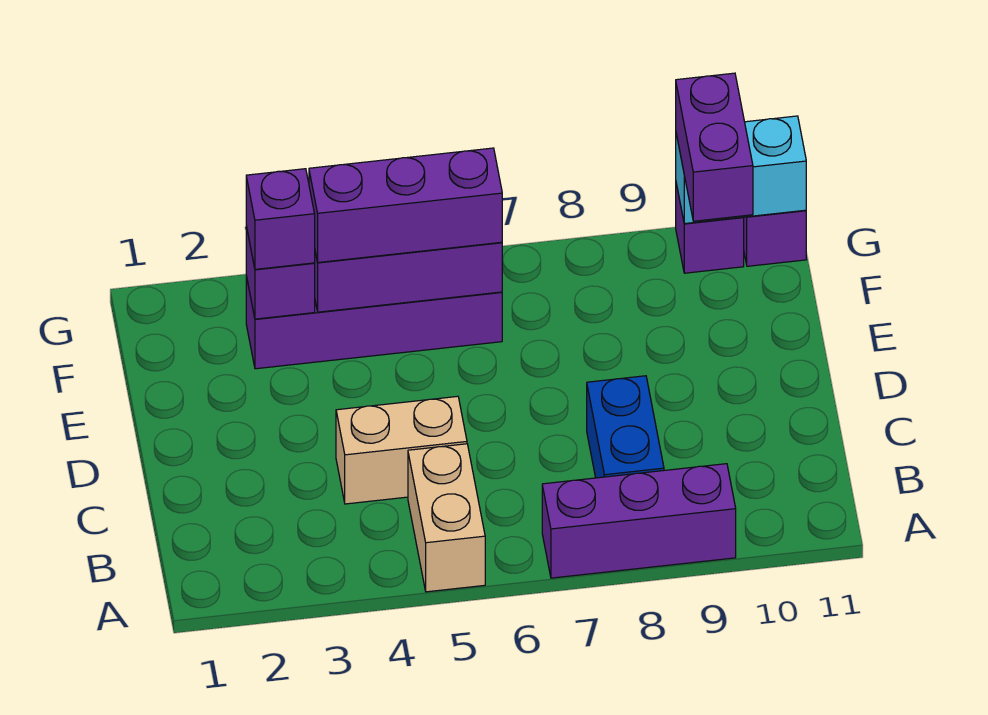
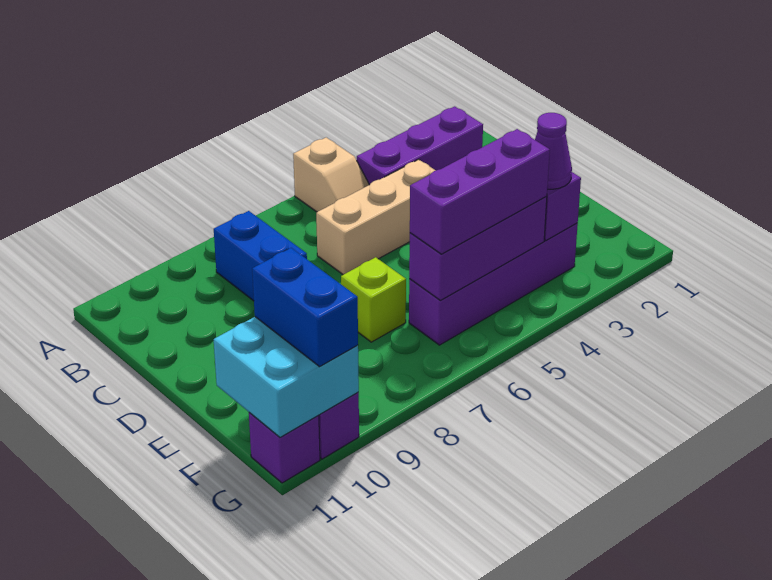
tan brick A5:B5 level 1 -> tan slope A5:B5 level 1 top A
purple brick A7:A9 level 1 -> purple brick B2:B4 level 1
tan brick C4:C5 level 1 -> tan brick C4:C6 level 1
none -> lime brick E7 level 1
purple brick F3 level 3 -> purple cone F3 level 3
purple brick F10:G10 level 3 -> blue brick F10:G10 level 3
cyan brick G10:G11 level 2 -> cyan brick F10:G11 level 2

